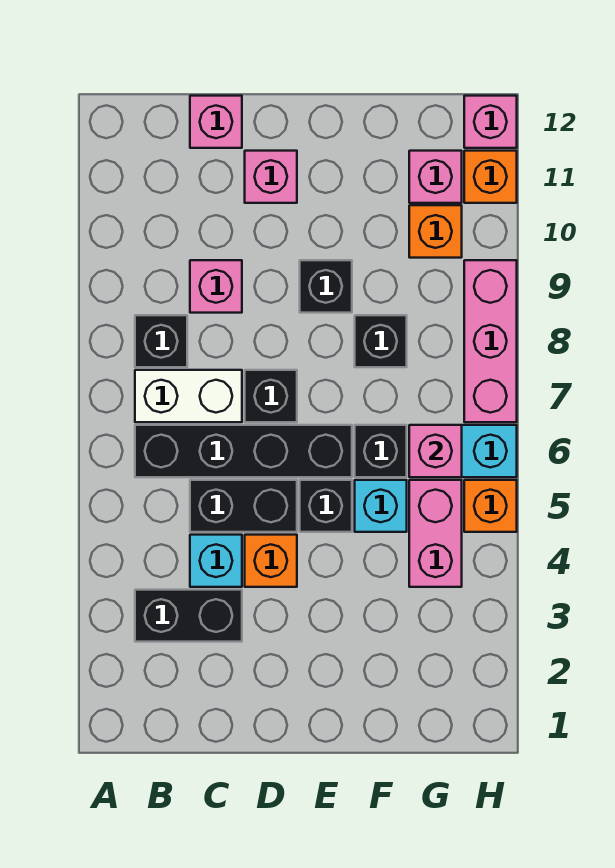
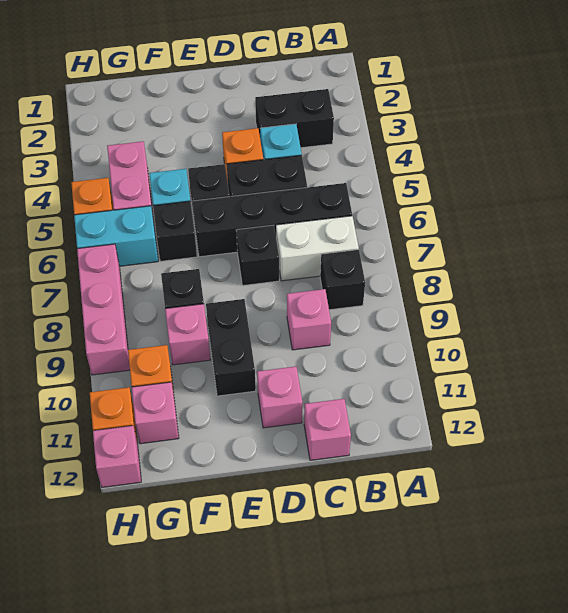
black brick E9 level 1 -> black brick E9:E10 level 1
pink brick G6 level 2 -> pink brick F9 level 1

